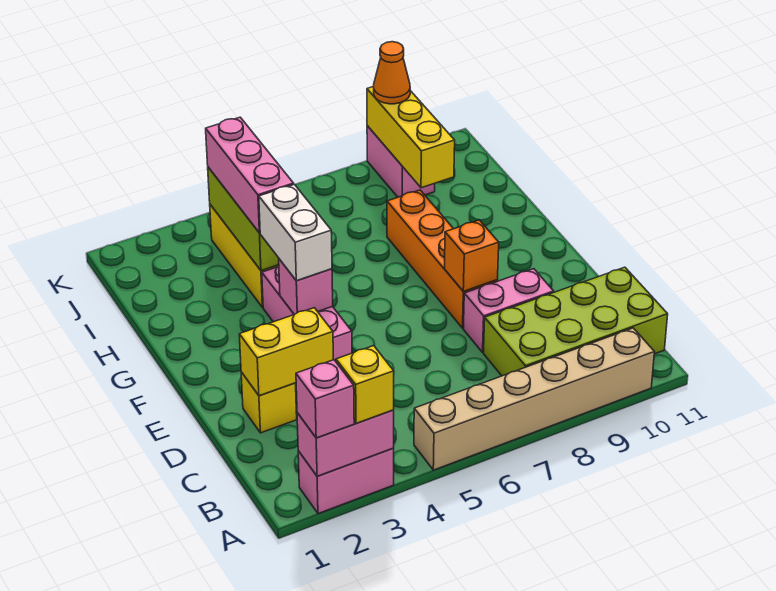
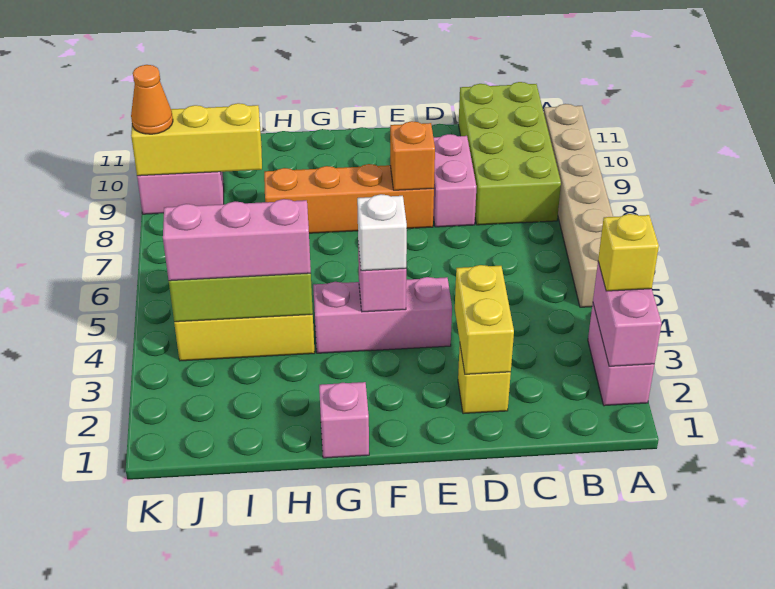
pink brick A2 level 3 -> pink brick G1 level 1
white brick F4:G4 level 3 -> white brick F4 level 3

